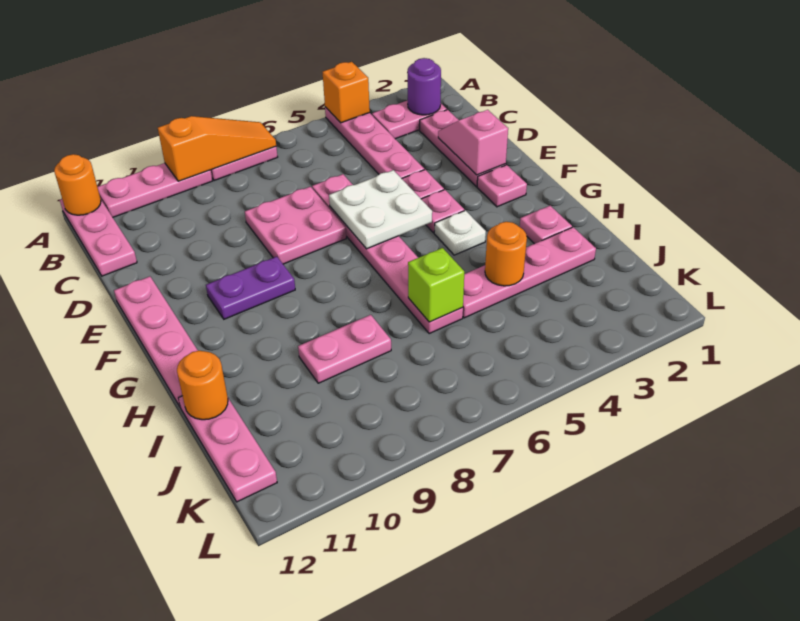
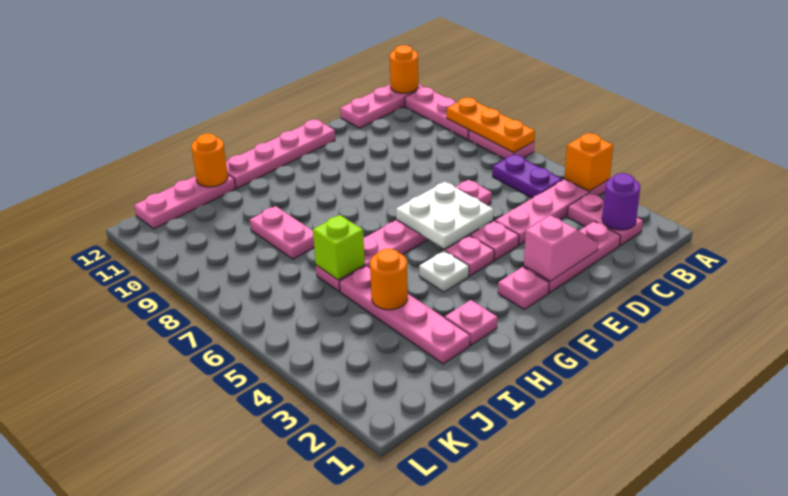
orange slope A7:A9 level 2 top 9 -> orange plate A7:A9 level 2
pink plate D7:E8 level 1 -> none
purple plate F9:F10 level 1 -> purple plate B5:B6 level 1

